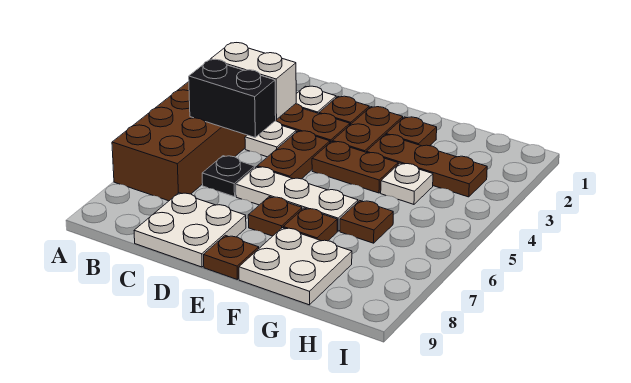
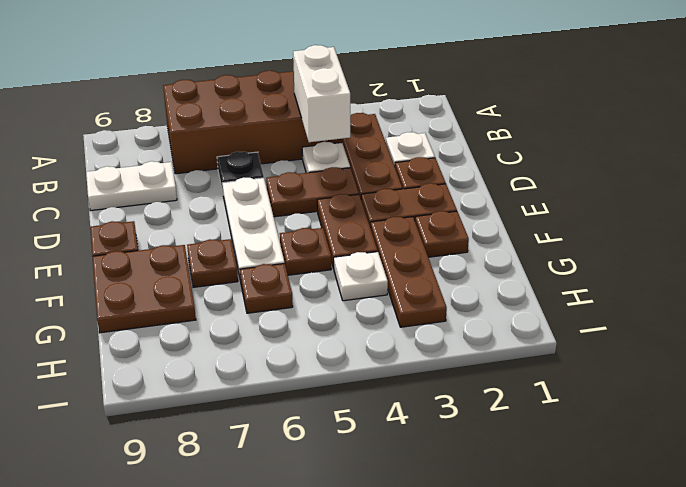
black brick B5:C5 level 2 -> none
white plate C8:D9 level 1 -> white plate C8:C9 level 1
brown plate E7 level 1 -> brown plate F5 level 1
white plate F8:G9 level 1 -> brown plate F8:G9 level 1

